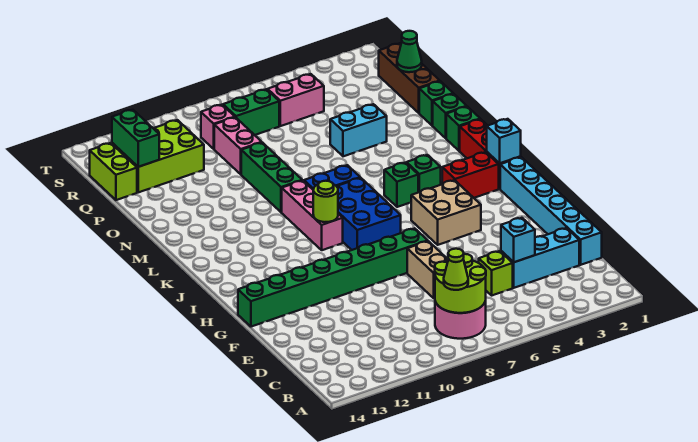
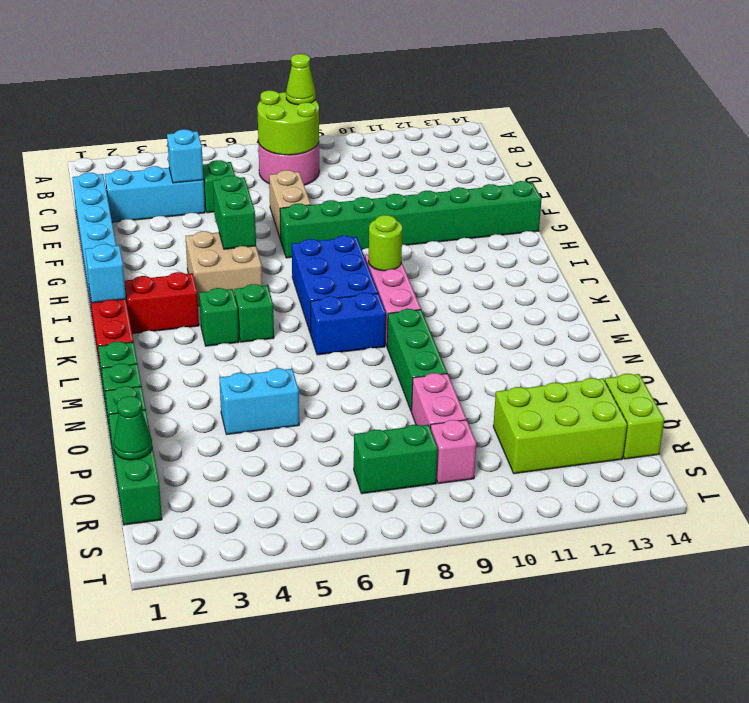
lime brick D5 level 1 -> green brick D5 level 1
brown brick P1:R1 level 1 -> green brick P1:R1 level 1
green brick Q13:R13 level 2 -> green brick G5:H5 level 2
pink brick R5:R6 level 1 -> none

